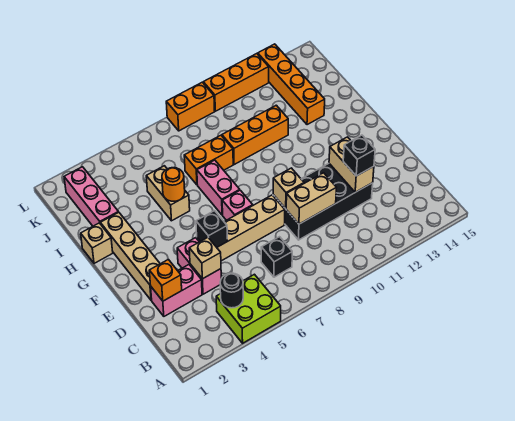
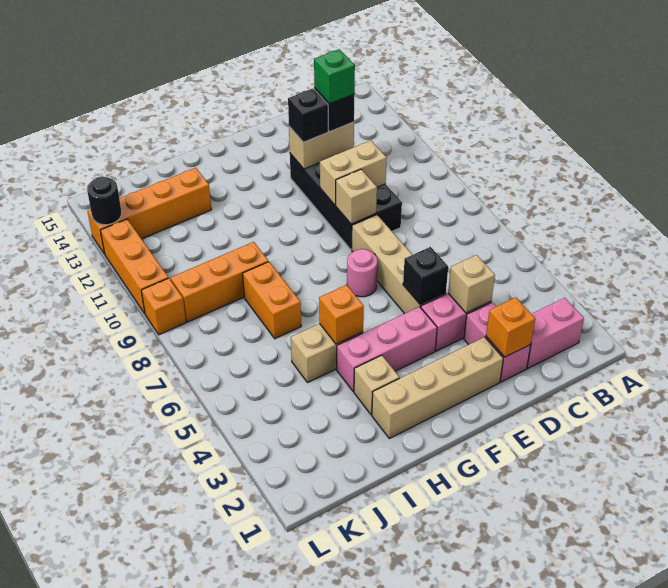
lime brick A4:B5 level 1 -> none
black round brick B4 level 2 -> black round brick L13 level 2
black brick C7 level 1 -> black brick E12 level 3
tan brick D9:D10 level 2 -> tan brick D10:E10 level 2
none -> green brick D12 level 4
pink brick F7 level 1 -> pink round brick F7 level 1
pink brick G7:H7 level 1 -> pink brick B2:C2 level 1
tan brick H1 level 1 -> tan brick H3 level 1
orange round brick H5 level 2 -> orange brick H5 level 2
pink brick I2:K2 level 1 -> pink brick F4:H4 level 1
orange brick I9:I11 level 1 -> orange brick I9:K9 level 1
orange brick L8:L9 level 1 -> orange brick L9 level 1

